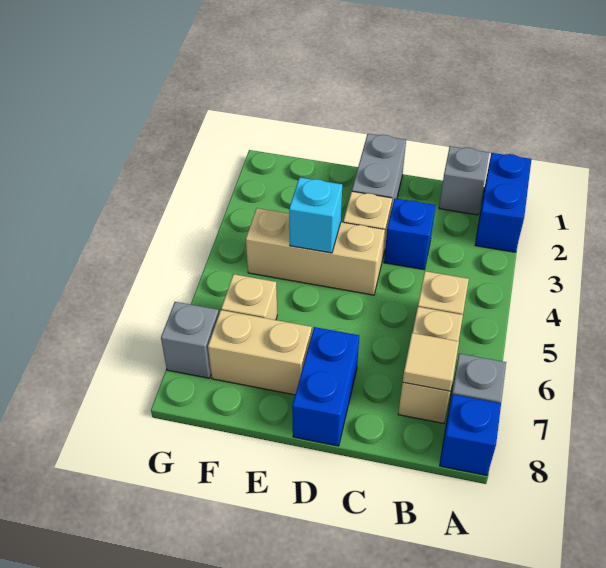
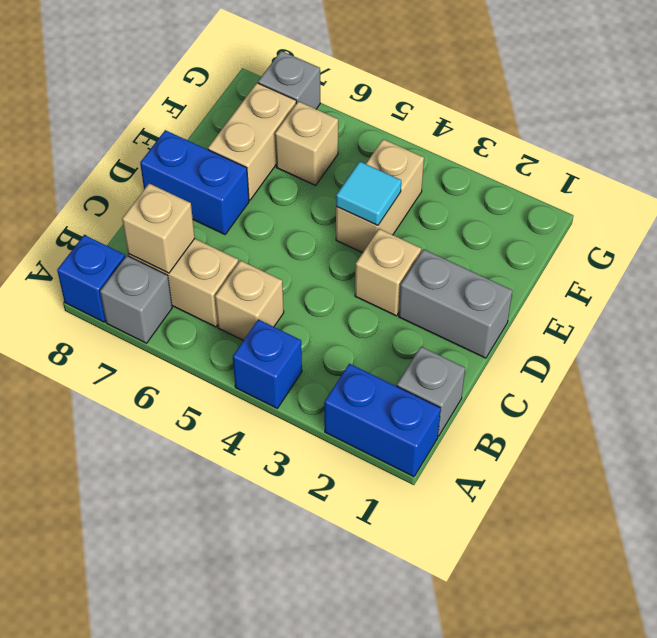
tan tile B7 level 2 -> tan brick B7 level 2
blue brick C3 level 1 -> blue brick A4 level 1
tan brick D4:F4 level 1 -> tan brick E4:F4 level 1
cyan brick E4 level 2 -> cyan tile E4 level 2

